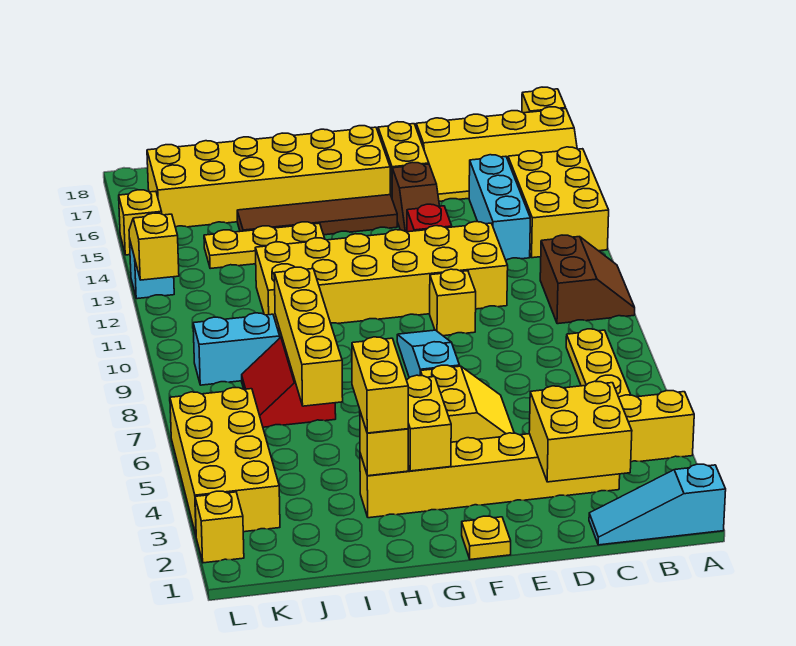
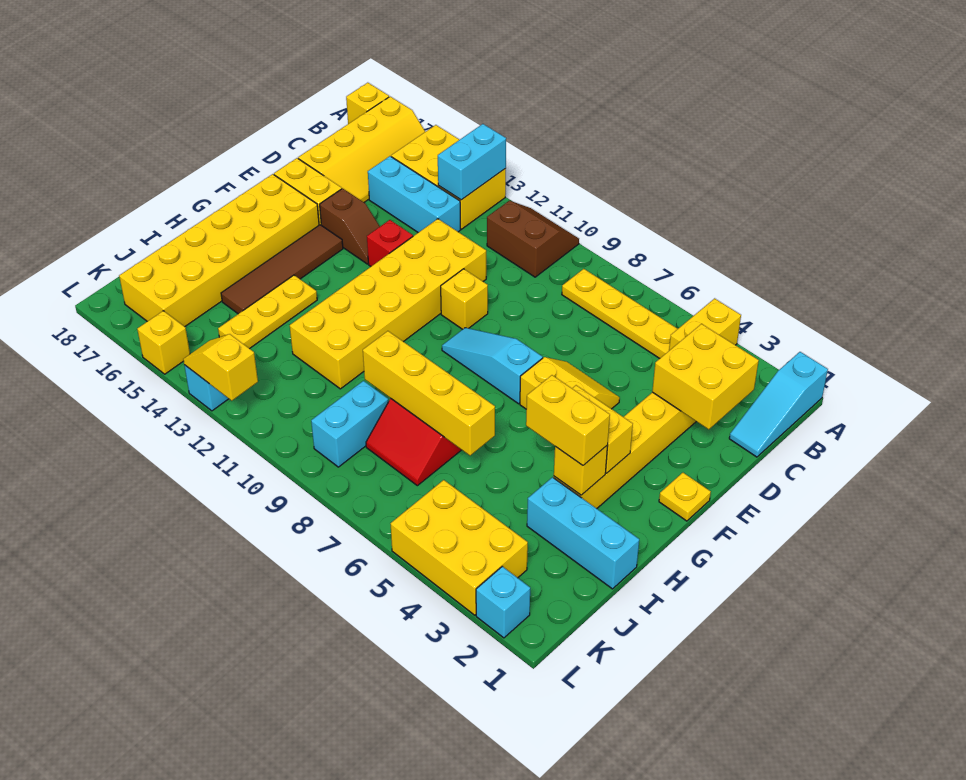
none -> cyan brick A13:B13 level 2
none -> cyan brick I1:I3 level 1
yellow brick K3:L6 level 1 -> yellow brick K3:L5 level 1
yellow brick L2 level 1 -> cyan brick L2 level 1

